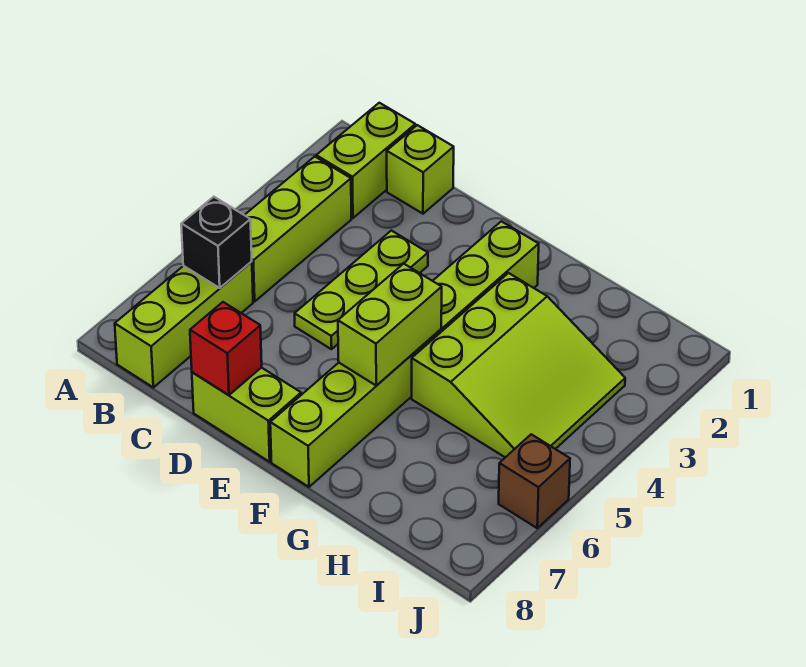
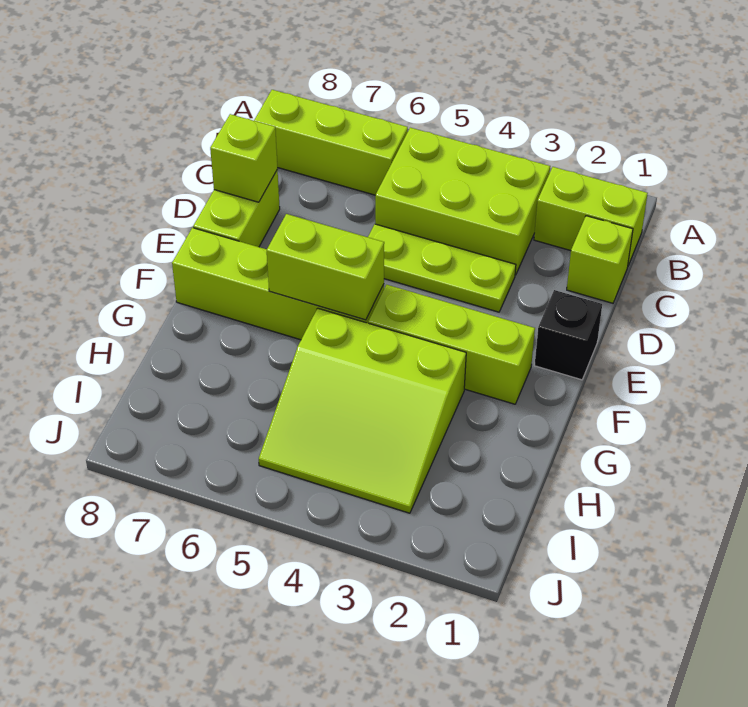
lime brick B3:B5 level 1 -> lime brick B3:C5 level 1
black brick B6 level 2 -> black brick E1 level 1
red brick D8 level 2 -> lime brick D8 level 2
brown brick J6 level 1 -> none

